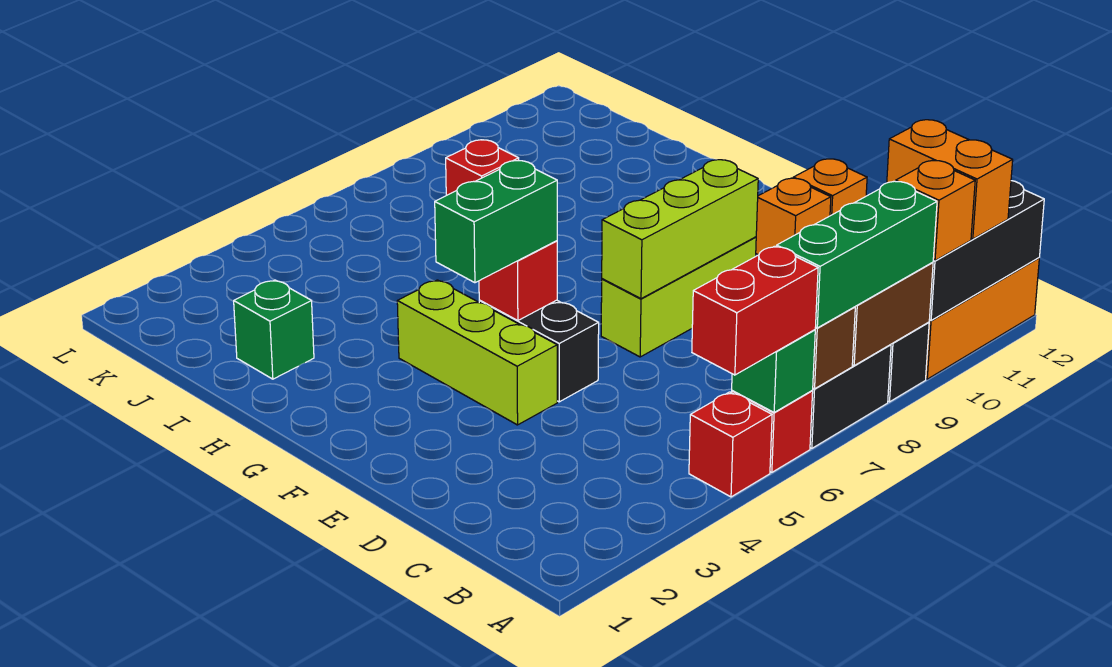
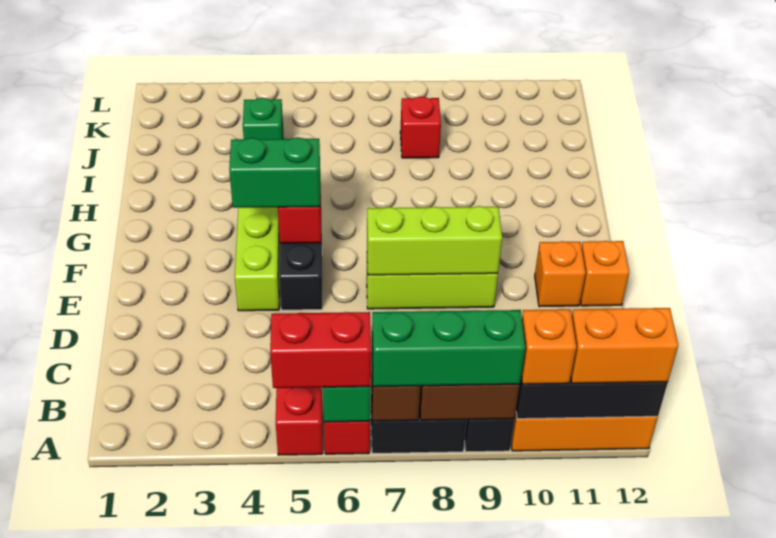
orange brick A11:B11 level 3 -> orange brick A11:A12 level 3
green brick I2 level 1 -> green brick J4 level 1

